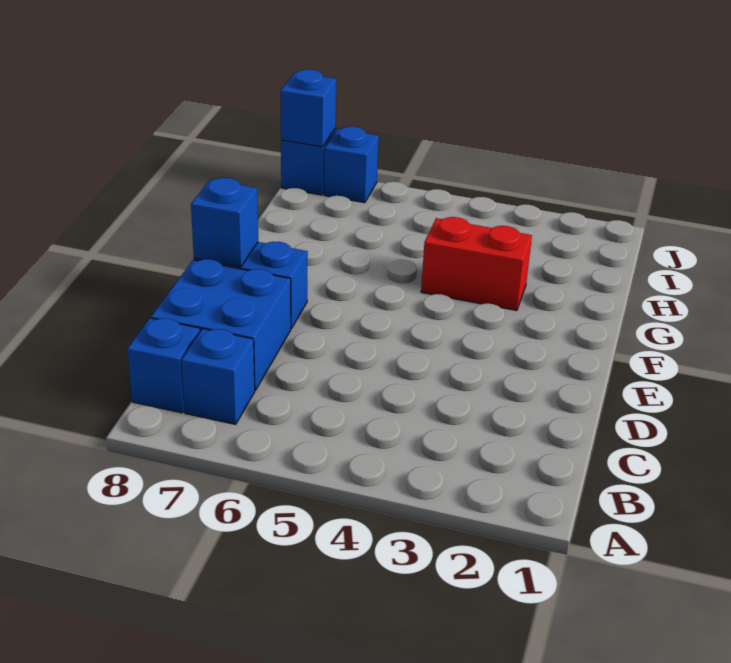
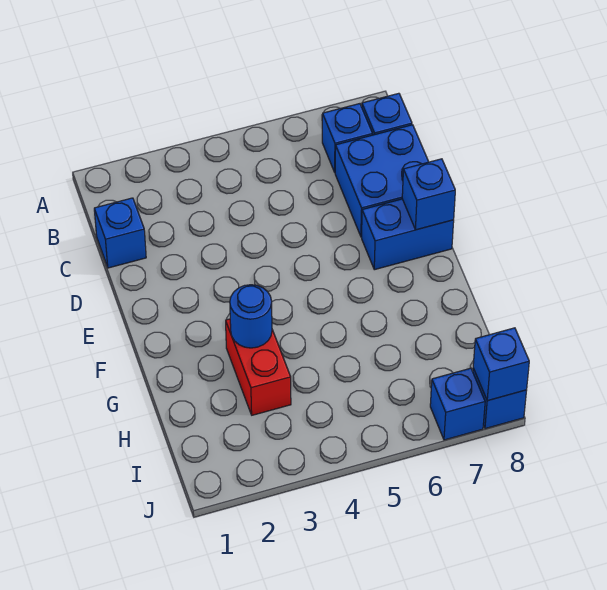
none -> blue brick C1 level 1
red brick G3:G4 level 1 -> red brick G3:H3 level 1
none -> blue round brick G3 level 2

